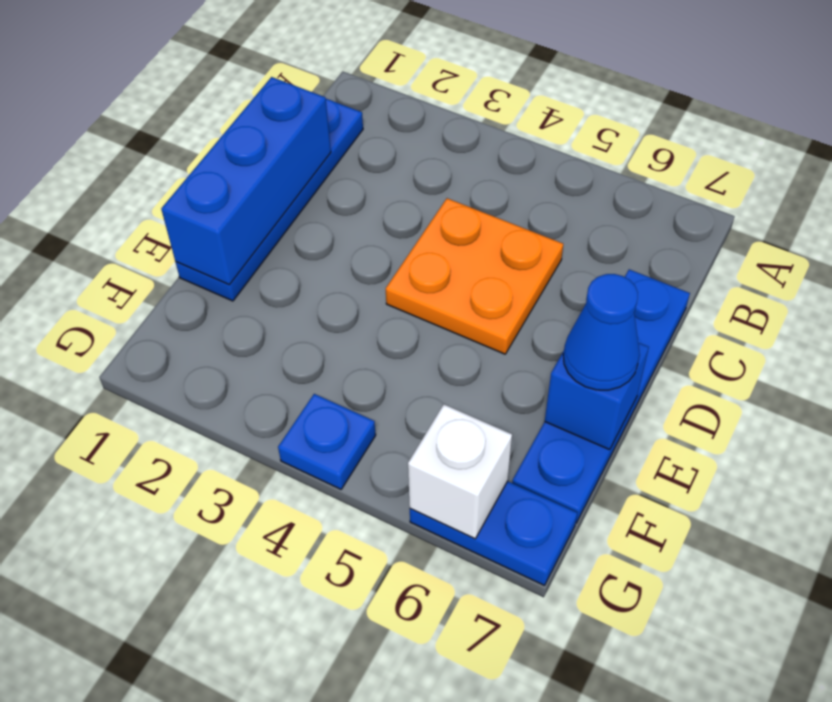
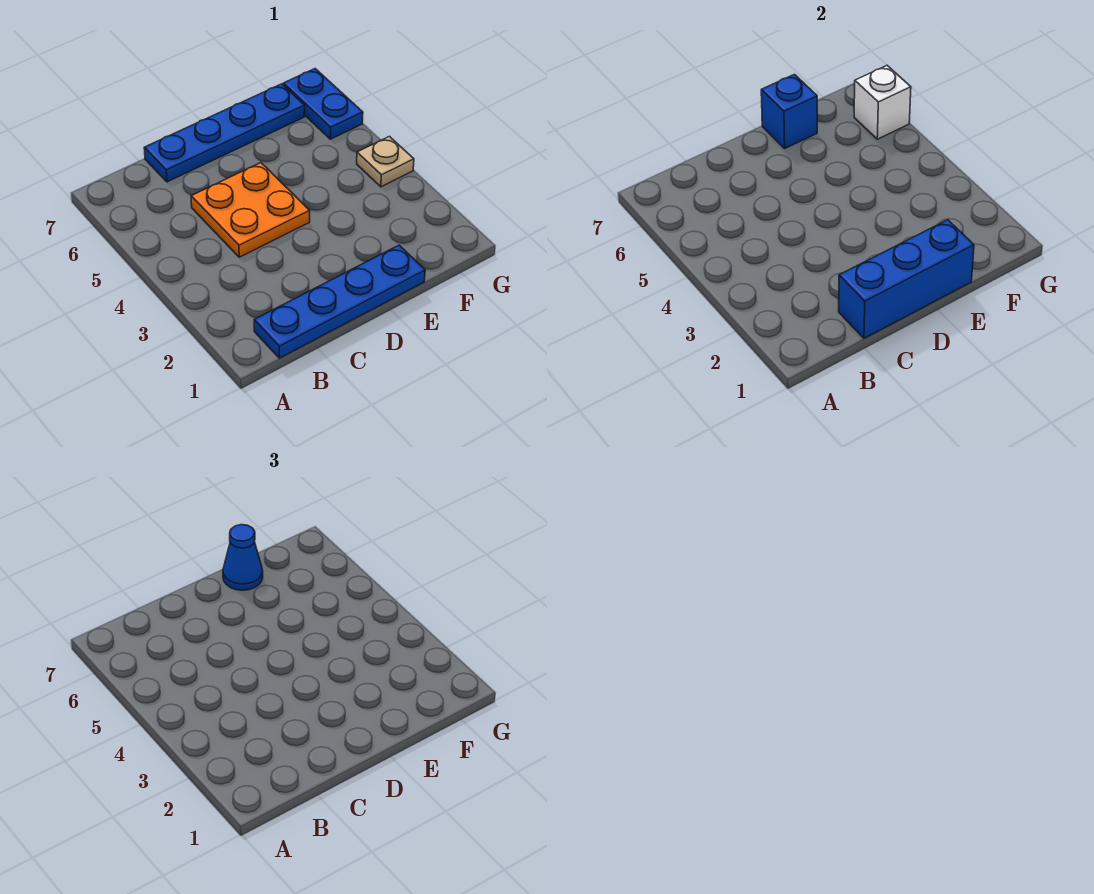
blue plate G4 level 1 -> tan plate G4 level 1

